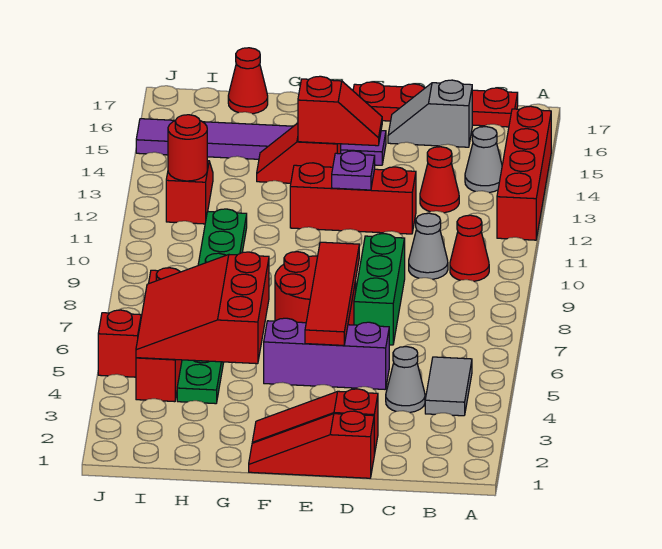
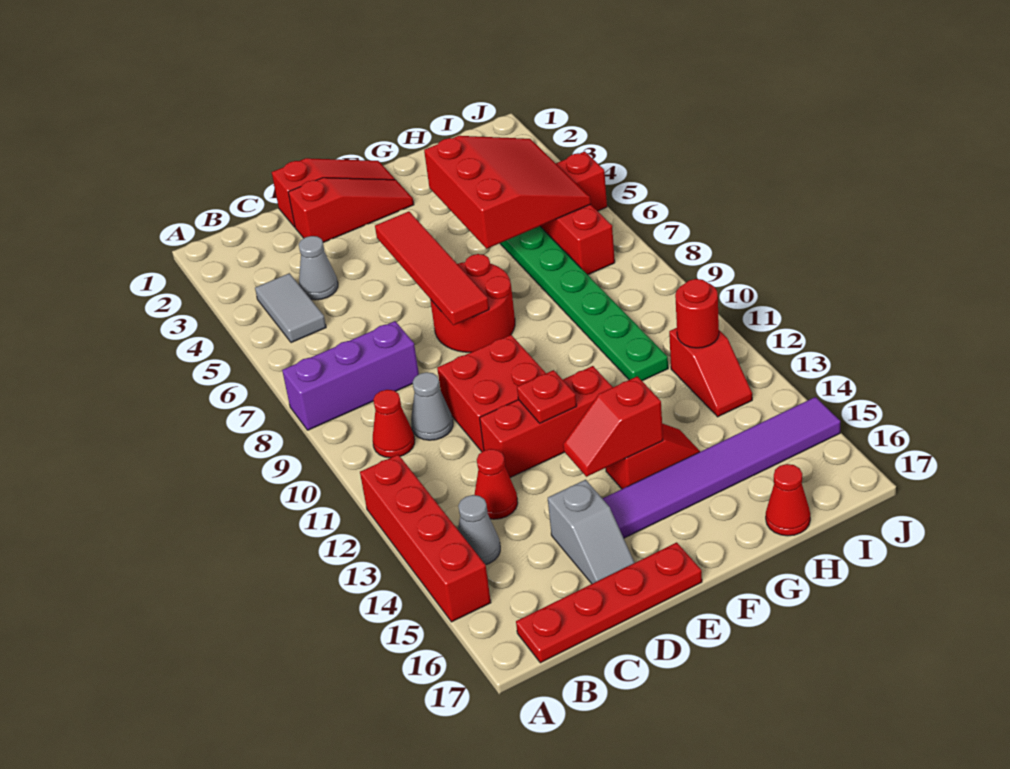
grey slope C16:D16 level 1 top C -> grey slope D15:D16 level 1 top 15
purple brick D5:F5 level 1 -> purple brick A8:C8 level 1
green brick D7:D9 level 1 -> none
none -> red brick D10:E11 level 1
purple plate E12 level 2 -> red plate E12 level 2

